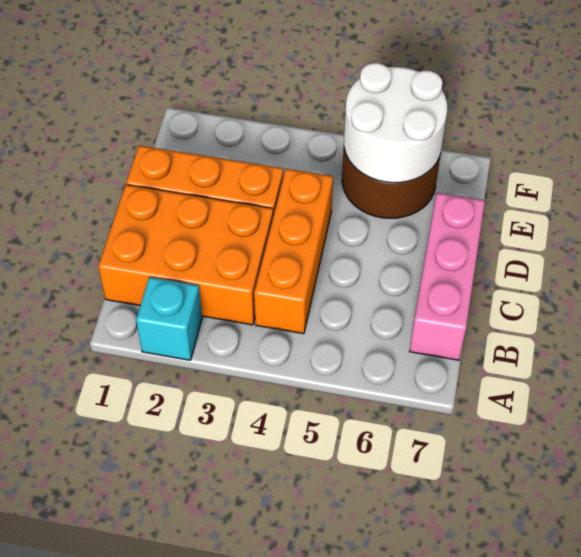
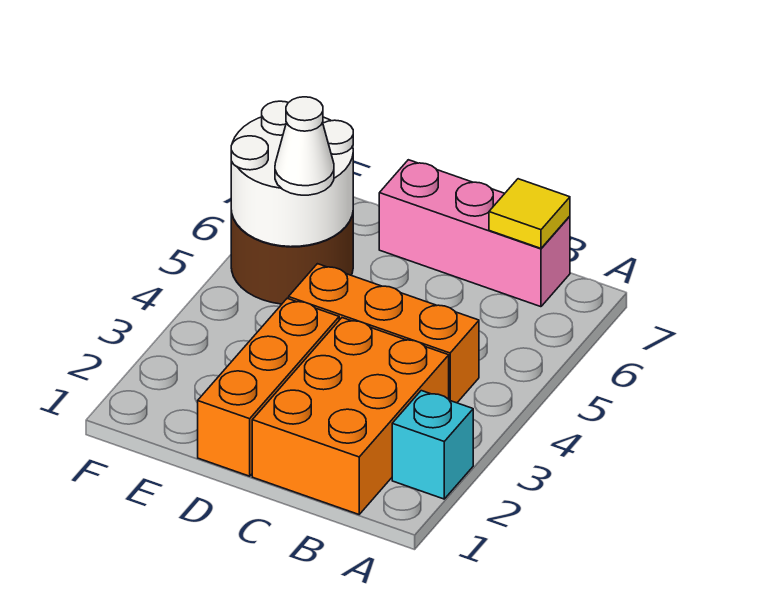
none -> yellow tile B7 level 2
none -> white cone E5 level 3

